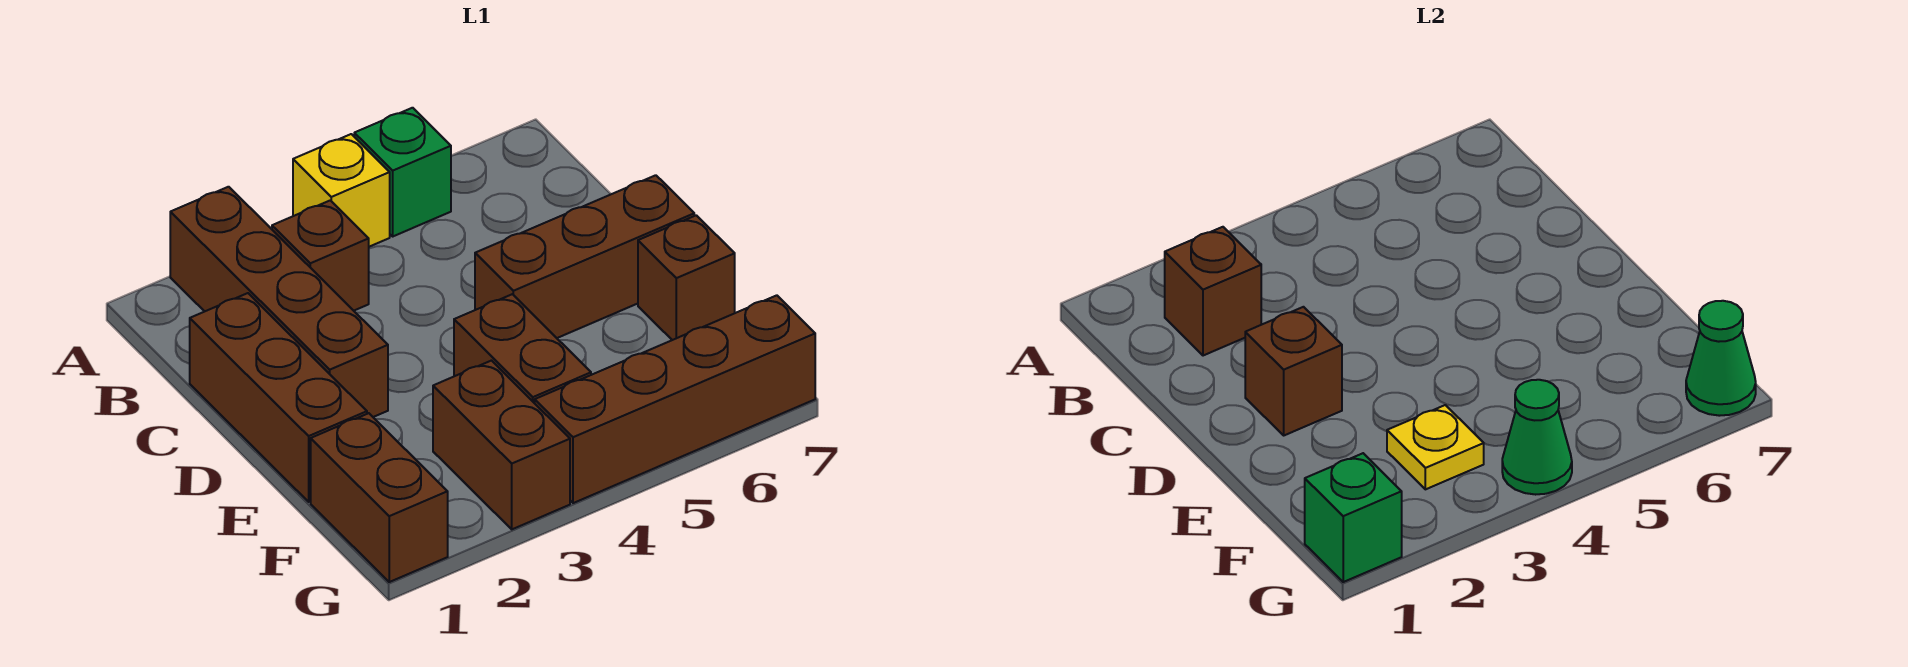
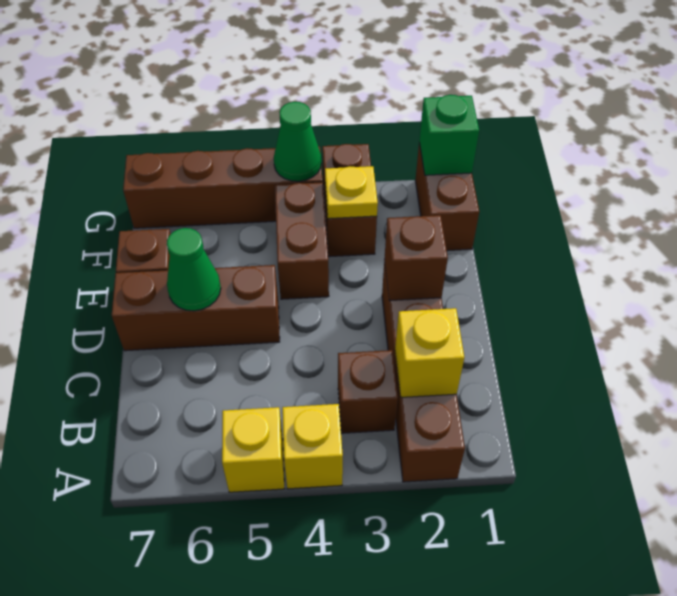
green brick A5 level 1 -> yellow brick A5 level 1
brown brick B2 level 2 -> yellow brick B2 level 2
brown brick C1:E1 level 1 -> none
green cone G7 level 2 -> green cone D6 level 2

